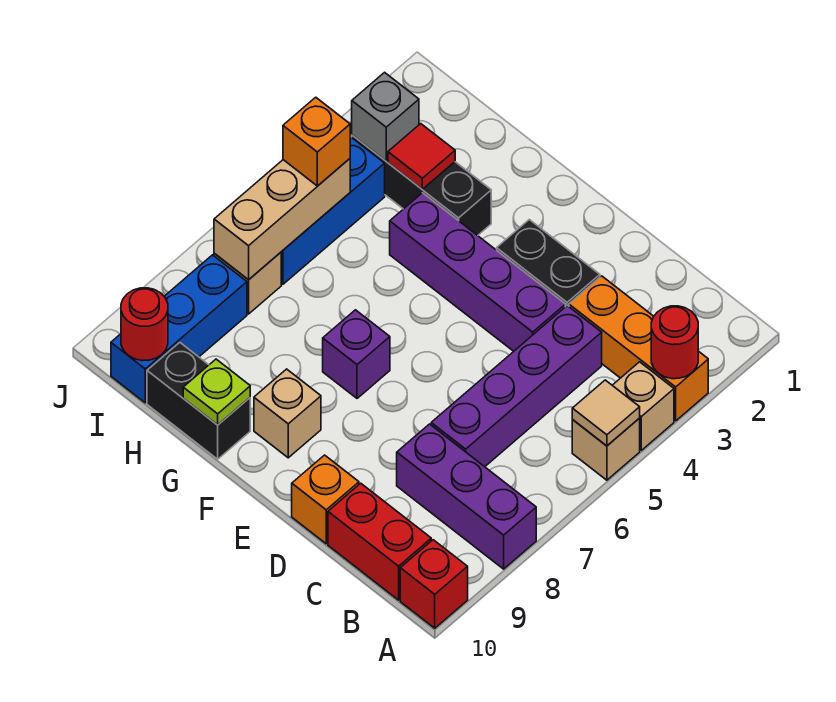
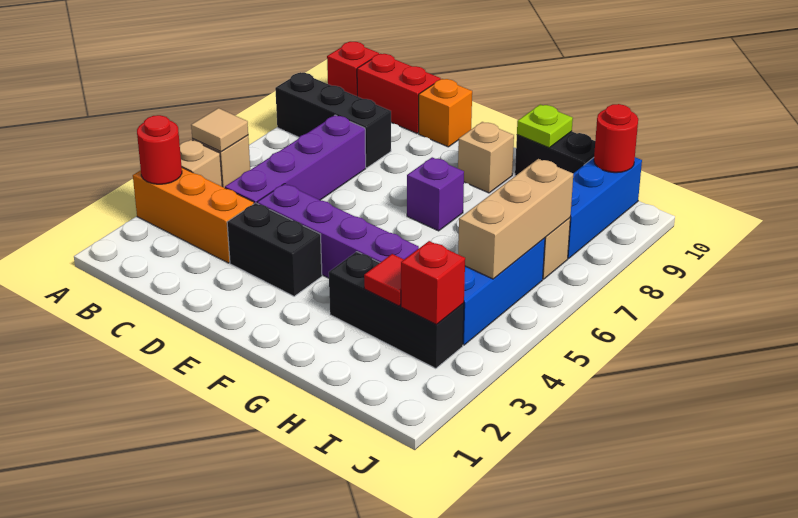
purple brick A8:C8 level 1 -> black brick A8:C8 level 1
grey brick I3 level 2 -> red brick I3 level 2
orange brick I5 level 3 -> none

